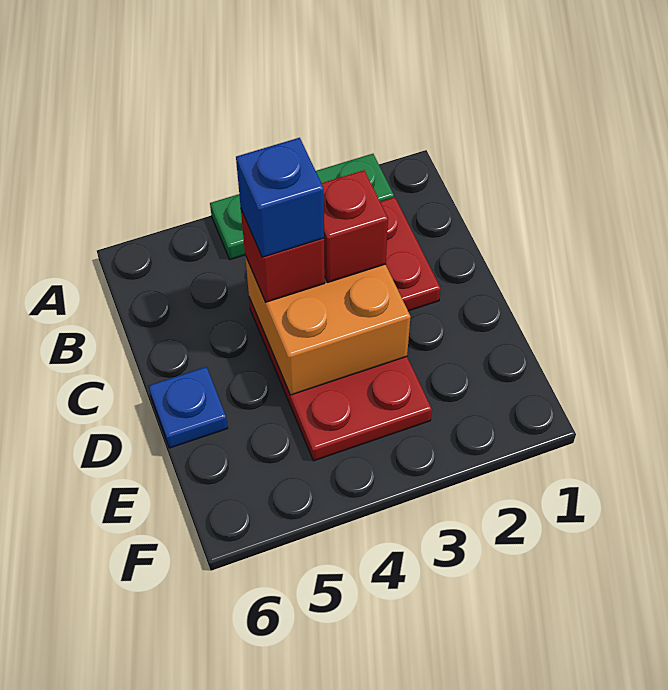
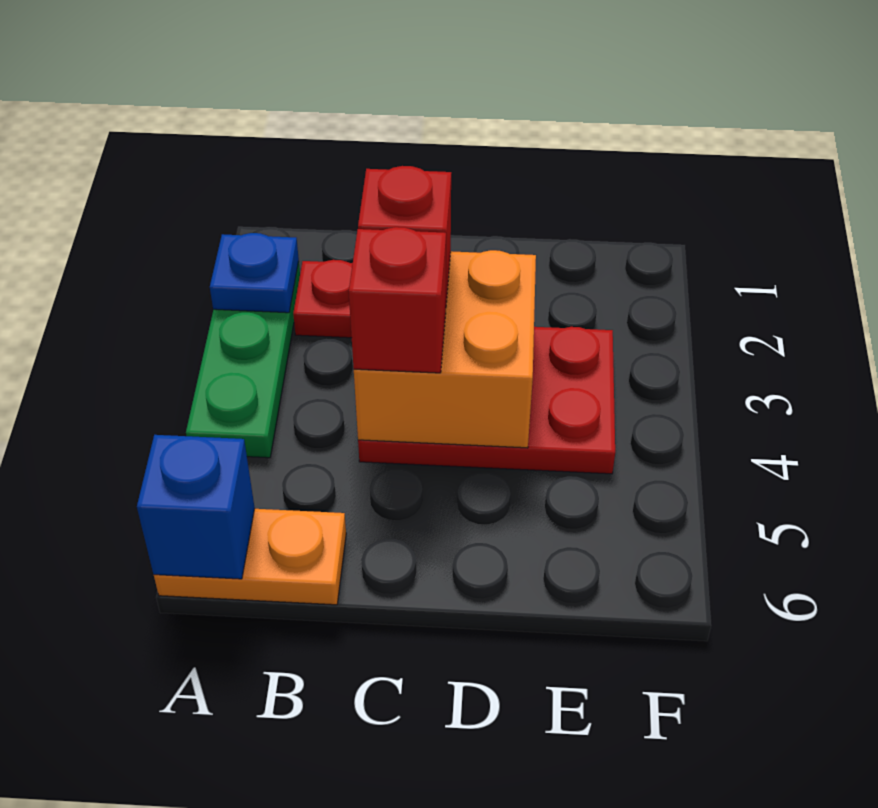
none -> orange plate A6:B6 level 1
blue brick C4 level 4 -> blue brick A6 level 2
blue plate D6 level 1 -> blue plate A2 level 2

